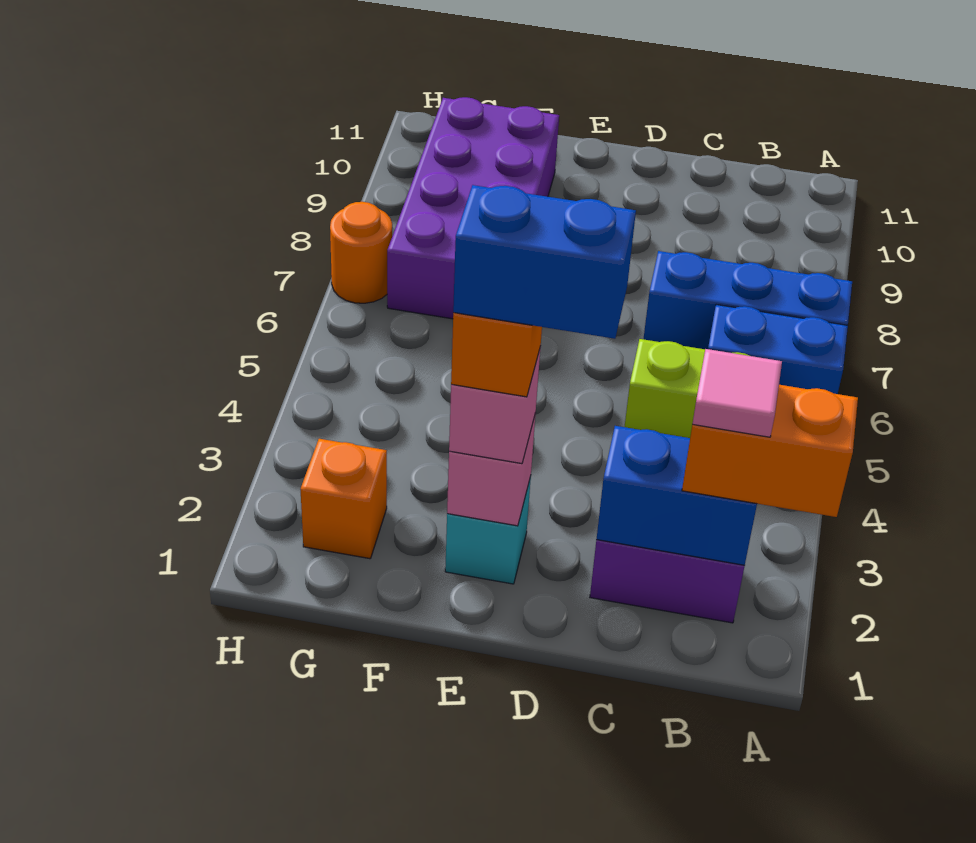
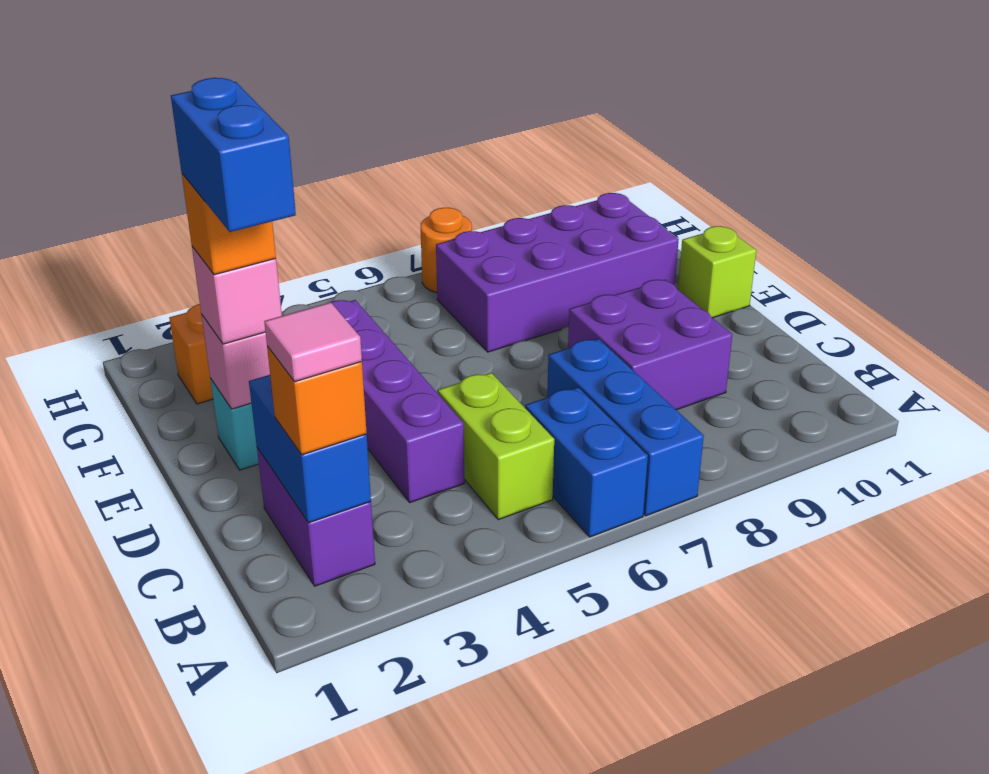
orange brick A2:B2 level 3 -> orange brick B2 level 3
none -> purple brick C4:F4 level 1
none -> purple brick C8:D9 level 1
none -> lime brick E11 level 1

